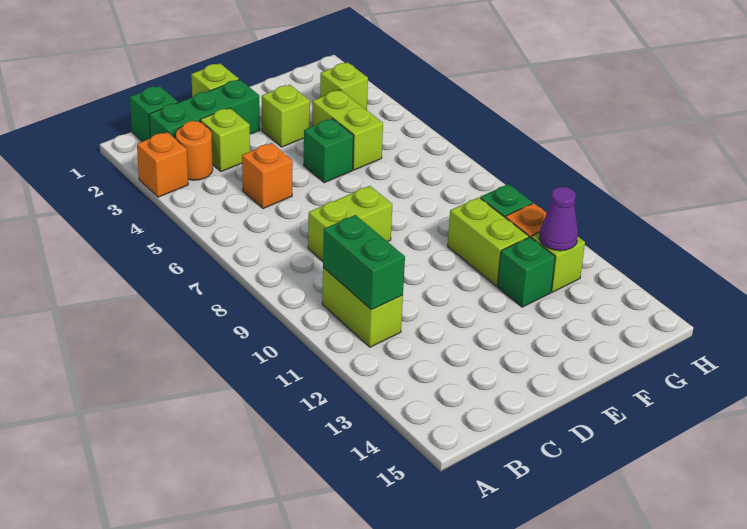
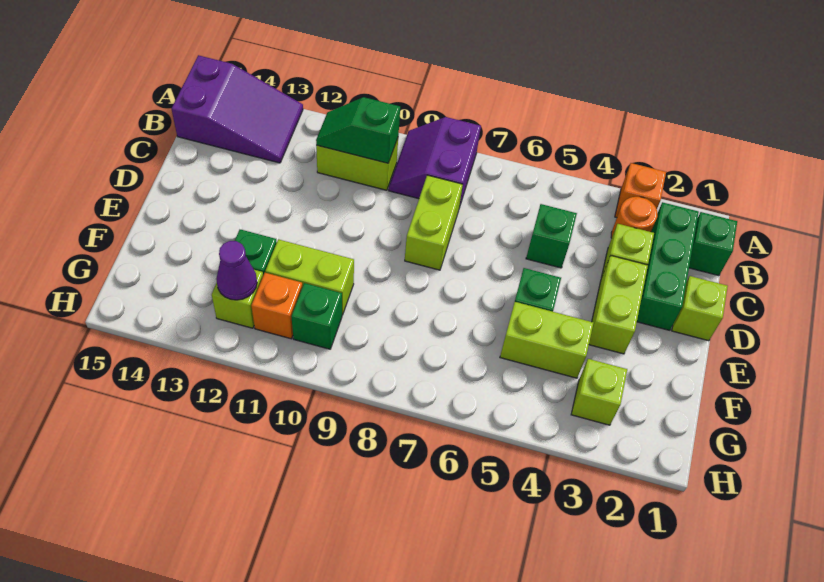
none -> purple slope A8:B9 level 1 top 8
none -> purple slope A13:B15 level 1 top 15
green brick B10:B11 level 2 -> green slope B10:B11 level 2 top 10
orange brick C5 level 1 -> green brick C5 level 1
lime brick E3 level 1 -> lime brick D3:E3 level 1

